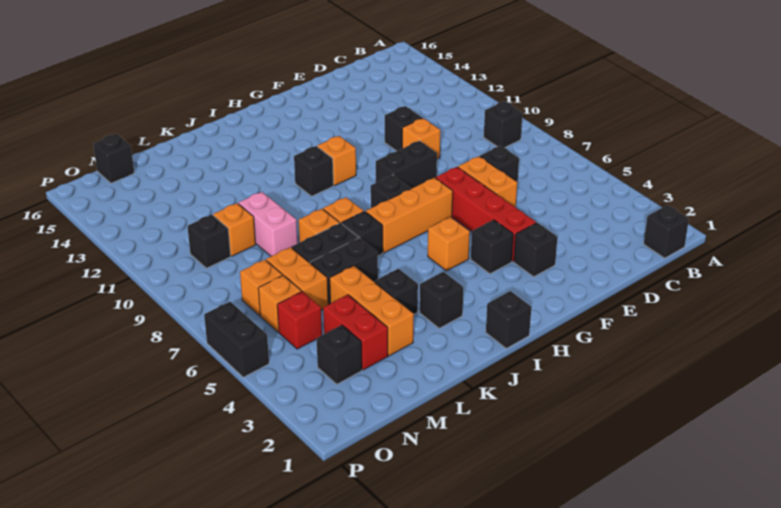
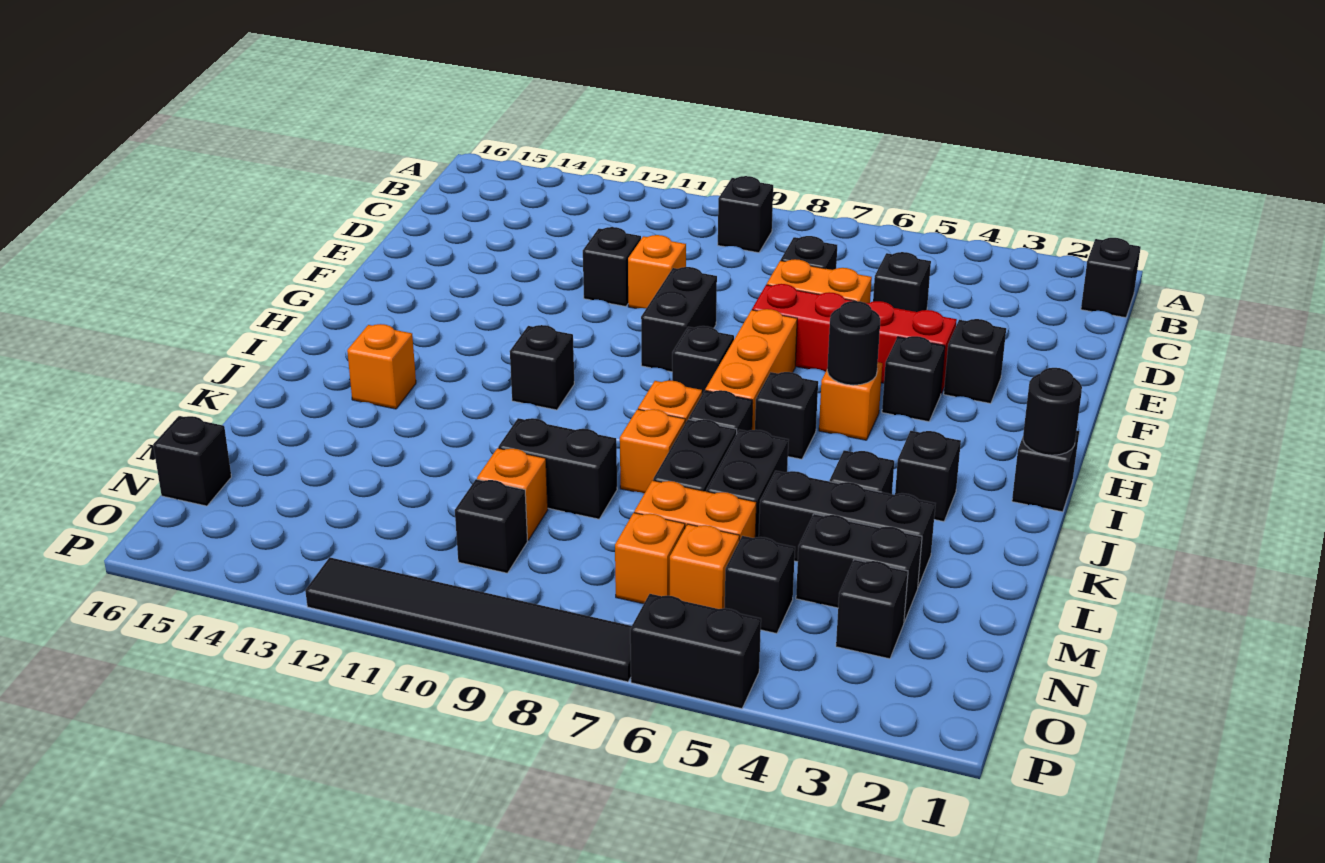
none -> black brick D5 level 1
none -> black round brick H5 level 2
orange brick H11 level 1 -> orange brick J14 level 1
none -> black round brick I1 level 2
none -> black brick I6 level 1
orange brick L3:L5 level 1 -> black brick L3:L5 level 1
pink brick L9:L10 level 1 -> black brick L9:L10 level 1
red brick M3:M4 level 1 -> black brick M3:M4 level 1
red brick N5 level 1 -> black brick N5 level 1
none -> black tile P7:P12 level 1

